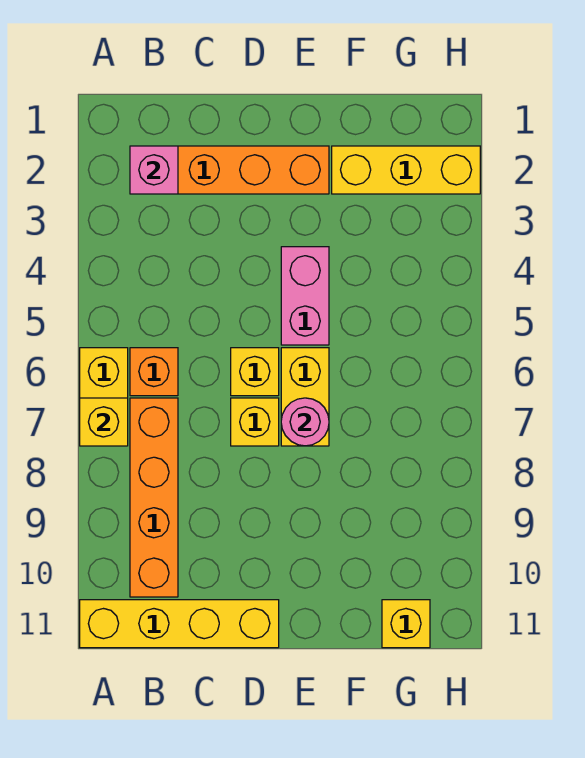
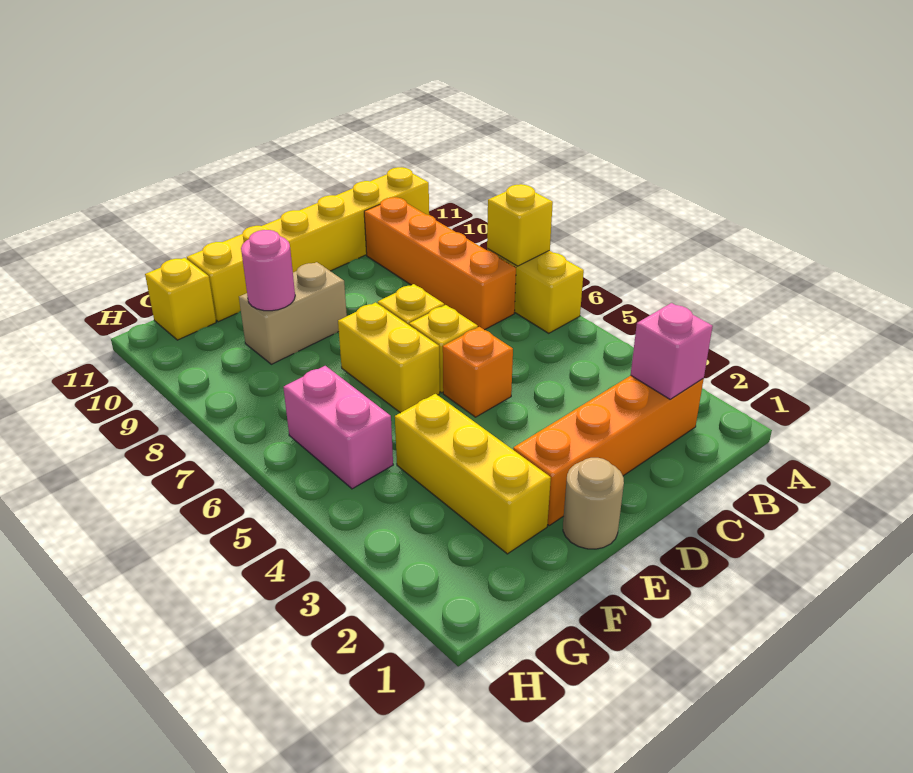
yellow brick A11:D11 level 1 -> yellow brick A11:F11 level 1
orange brick B6 level 1 -> orange brick D5 level 1
none -> tan round brick E1 level 1
pink brick E4:E5 level 1 -> pink brick G5:G6 level 1
pink round brick E7 level 2 -> pink round brick F9 level 2
none -> tan brick E9:F9 level 1
yellow brick F2:H2 level 1 -> yellow brick F2:F4 level 1

